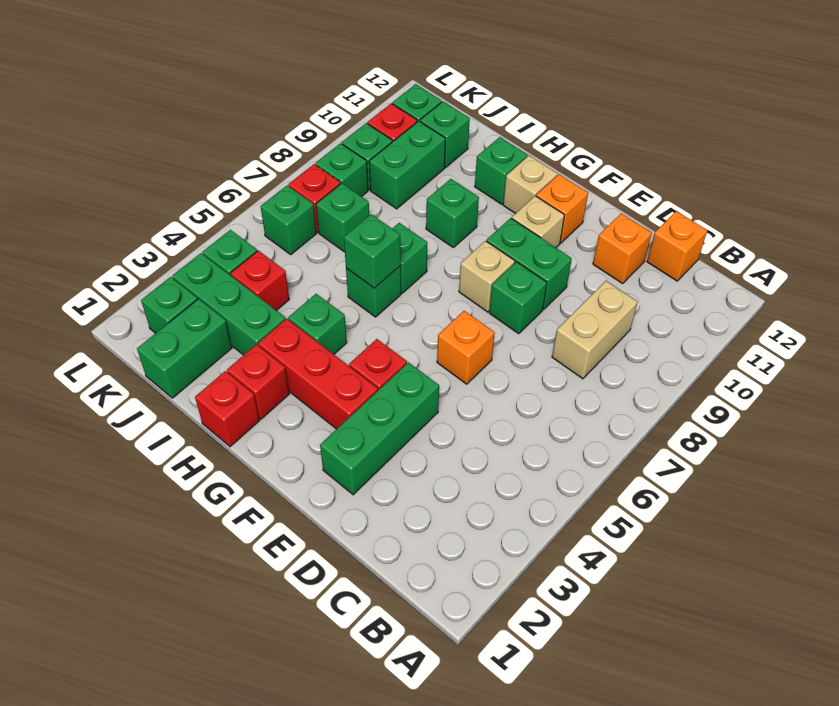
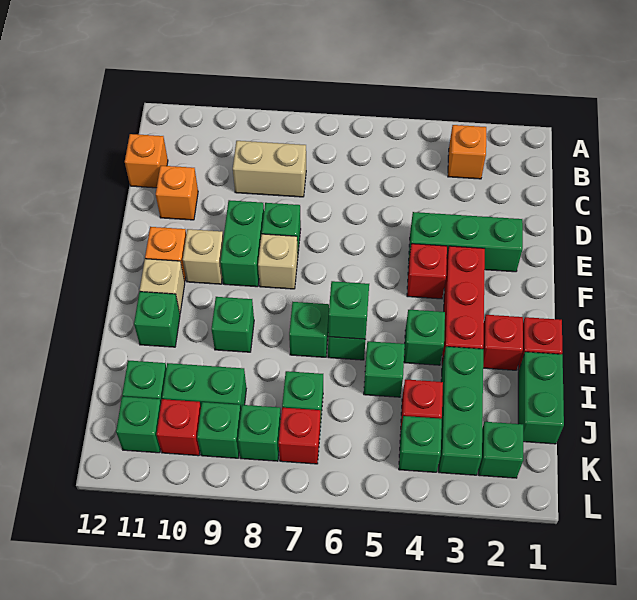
orange brick E6 level 1 -> orange brick B3 level 1
green brick J1:J2 level 1 -> green brick I1:J1 level 1
green brick K6 level 1 -> green brick I5 level 1

